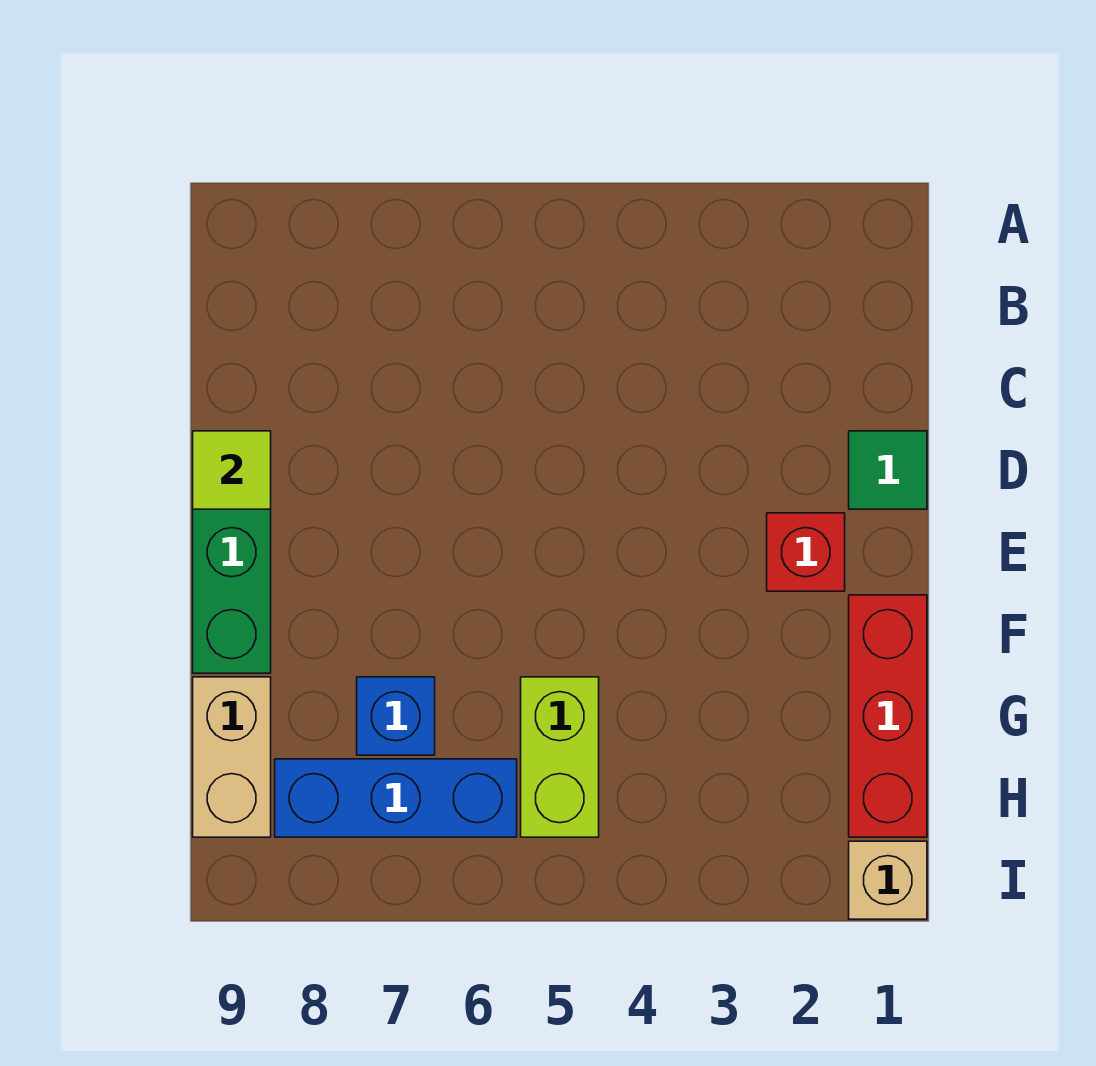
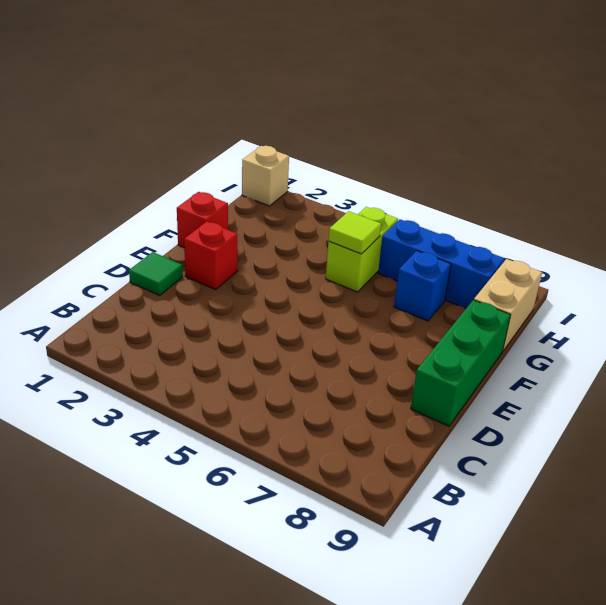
lime tile D9 level 2 -> lime tile G5 level 2
red brick F1:H1 level 1 -> red brick F1 level 1

